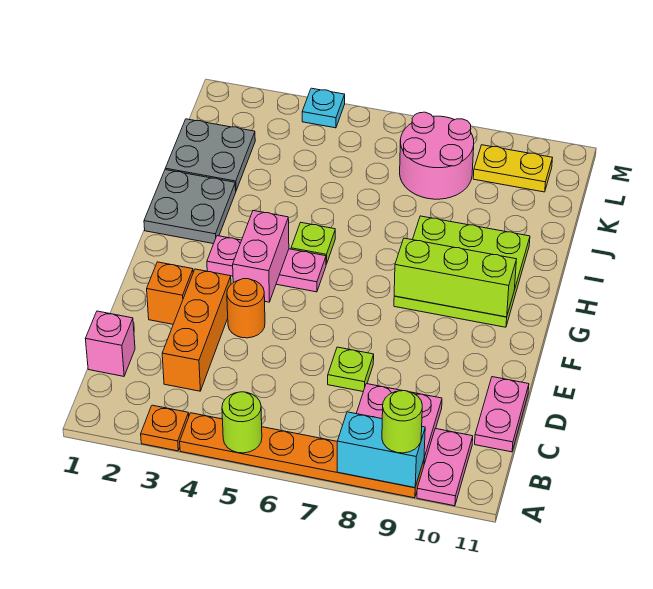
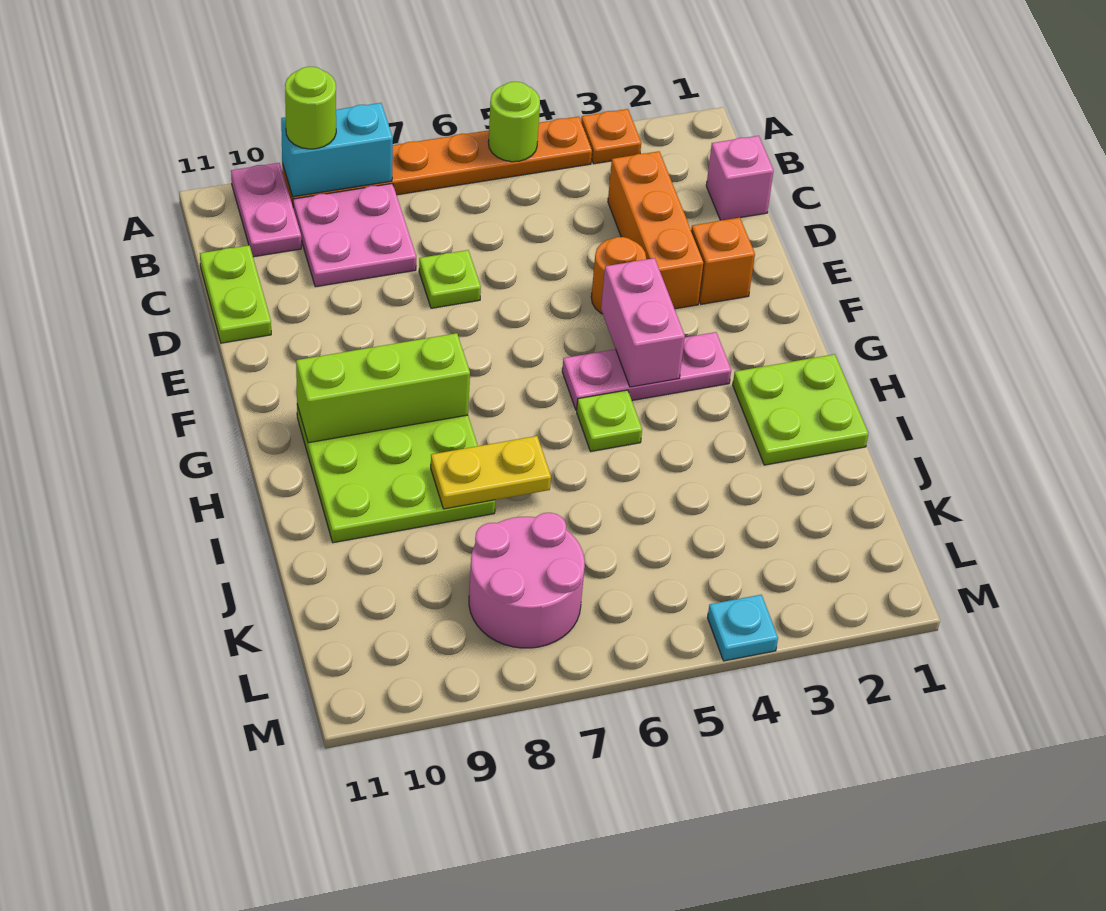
pink plate C11:D11 level 1 -> lime plate C11:D11 level 1
grey plate H1:I2 level 1 -> lime plate H1:I2 level 1
grey plate J1:K2 level 1 -> none
yellow plate L9:L10 level 1 -> yellow plate I7:I8 level 2

